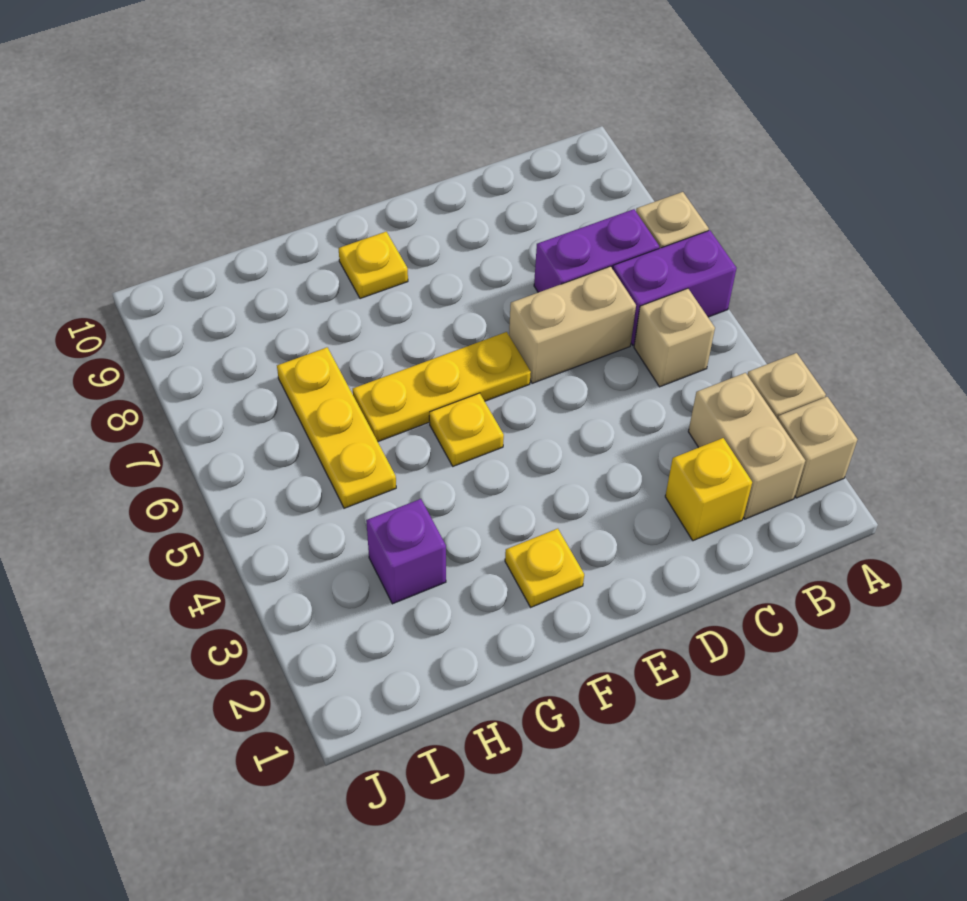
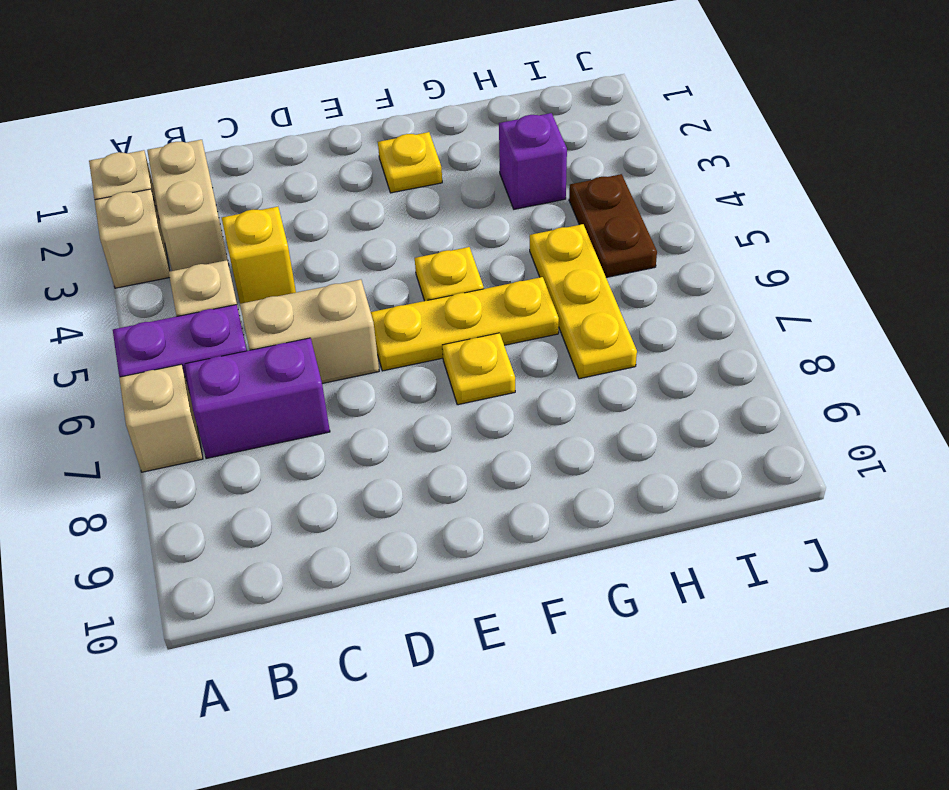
yellow brick C2 level 1 -> yellow brick C4 level 1
yellow plate F9 level 1 -> yellow plate F7 level 1
none -> brown plate I4:I5 level 1

